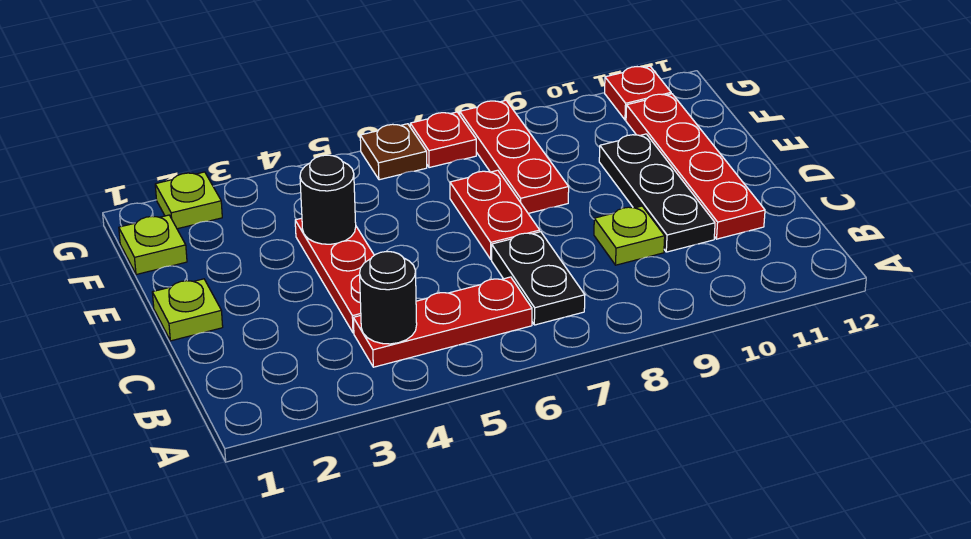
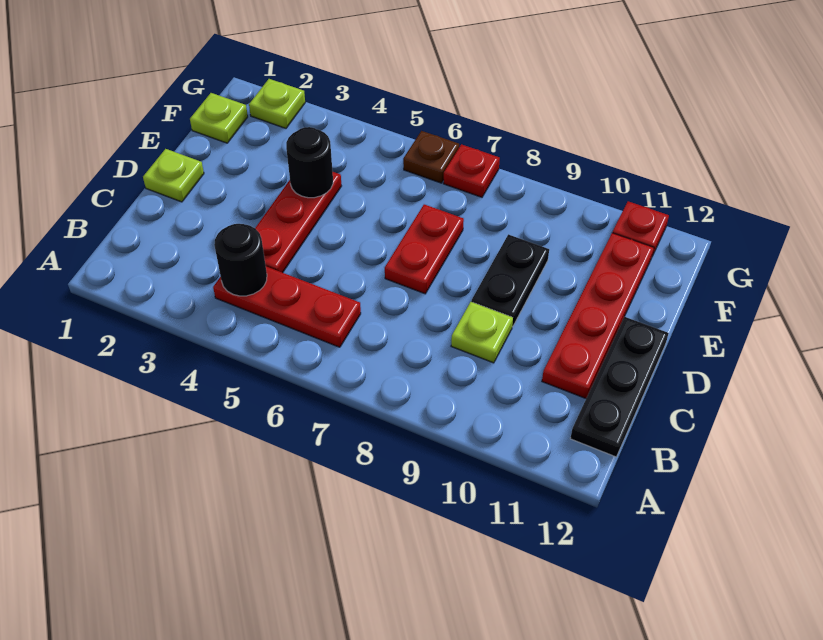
black plate B7:C7 level 1 -> black plate D9:E9 level 1
black plate C10:E10 level 1 -> black plate B12:D12 level 1
red plate E8:G8 level 1 -> none

